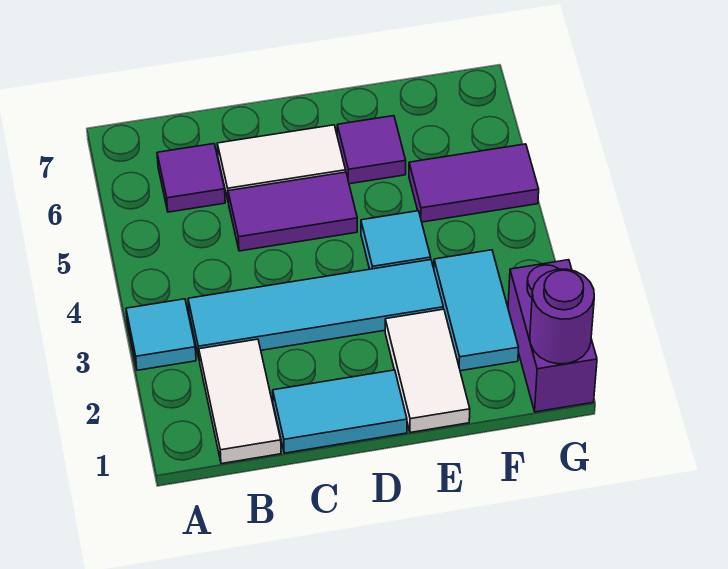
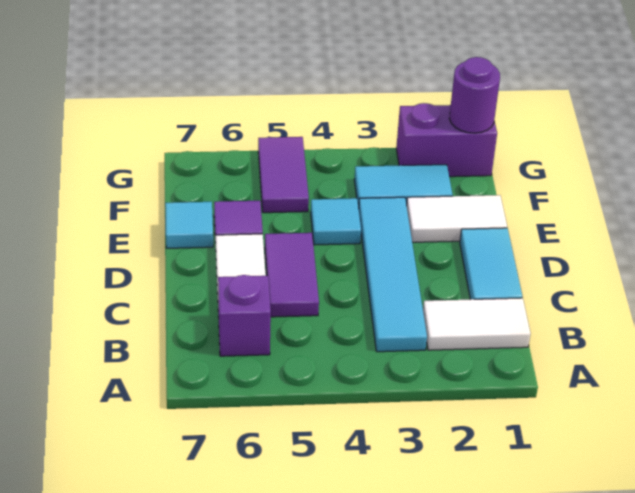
cyan tile A3 level 1 -> cyan tile E7 level 1
purple tile B6 level 1 -> purple brick B6 level 1

